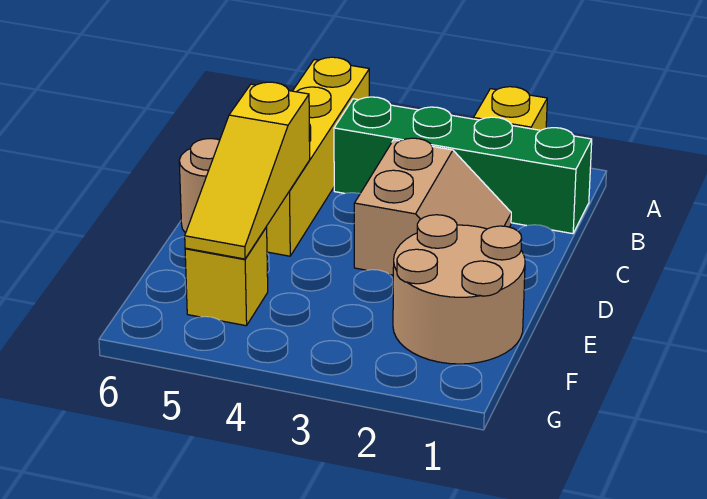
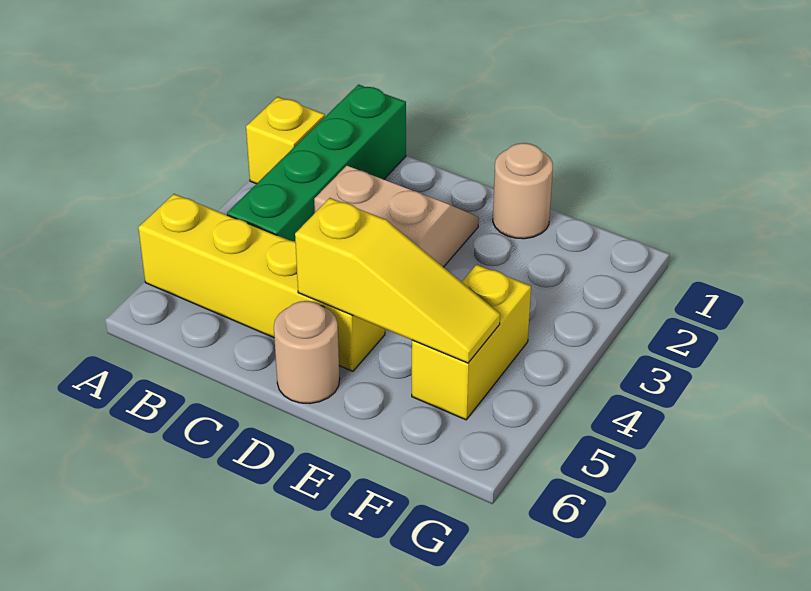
tan round brick E1:F2 level 1 -> tan round brick E1 level 1
yellow brick F5 level 1 -> yellow brick F4:F5 level 1

